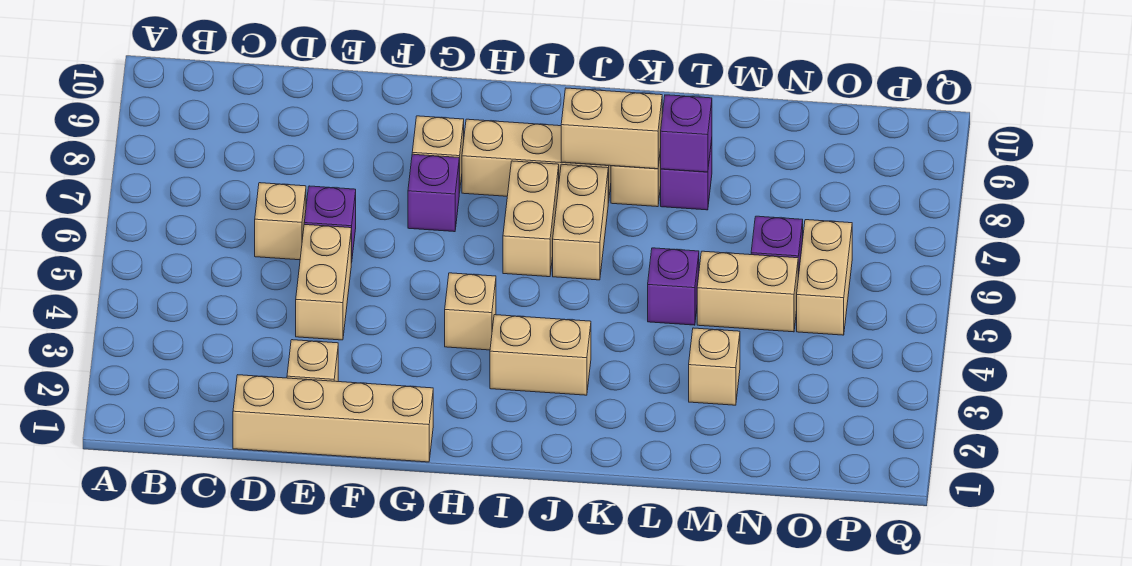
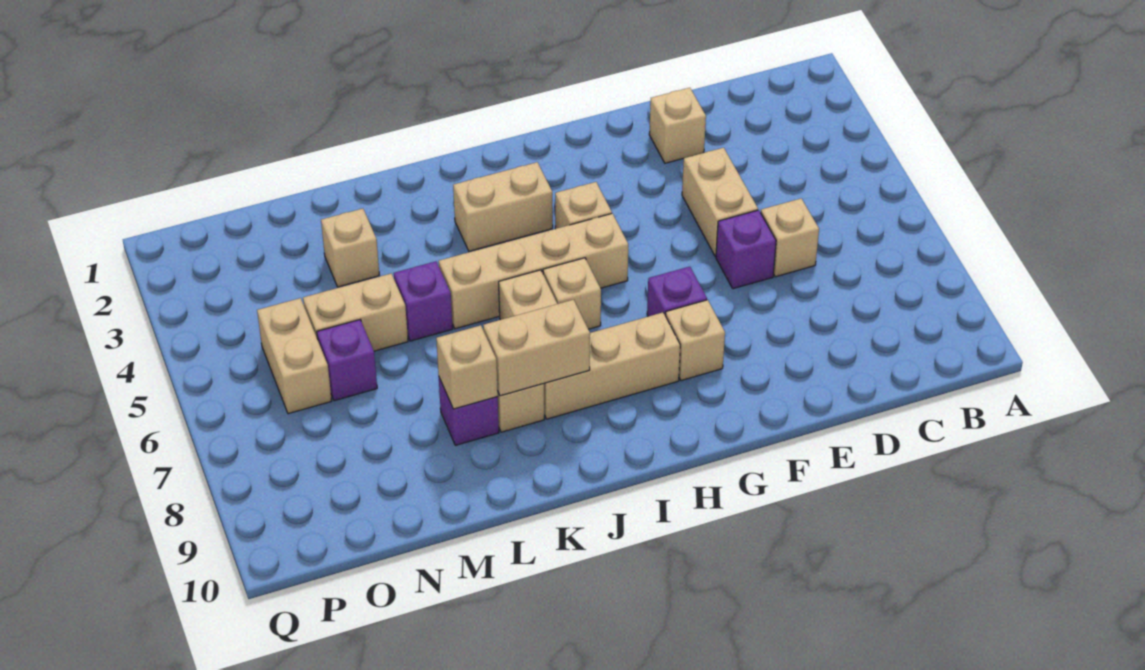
tan brick D1:G1 level 1 -> tan brick H5:K5 level 1
tan brick I6:I7 level 1 -> tan brick I6 level 1
purple brick L8 level 2 -> tan brick L8 level 2

